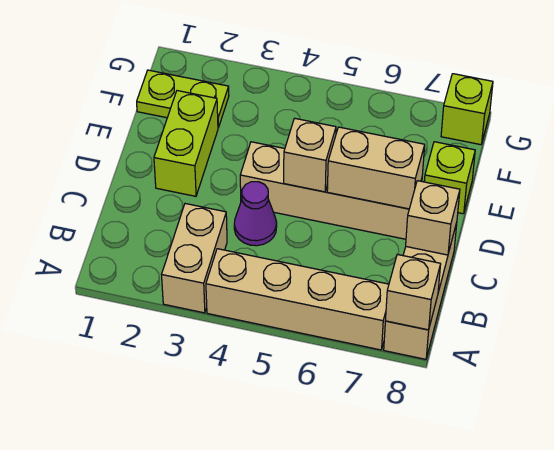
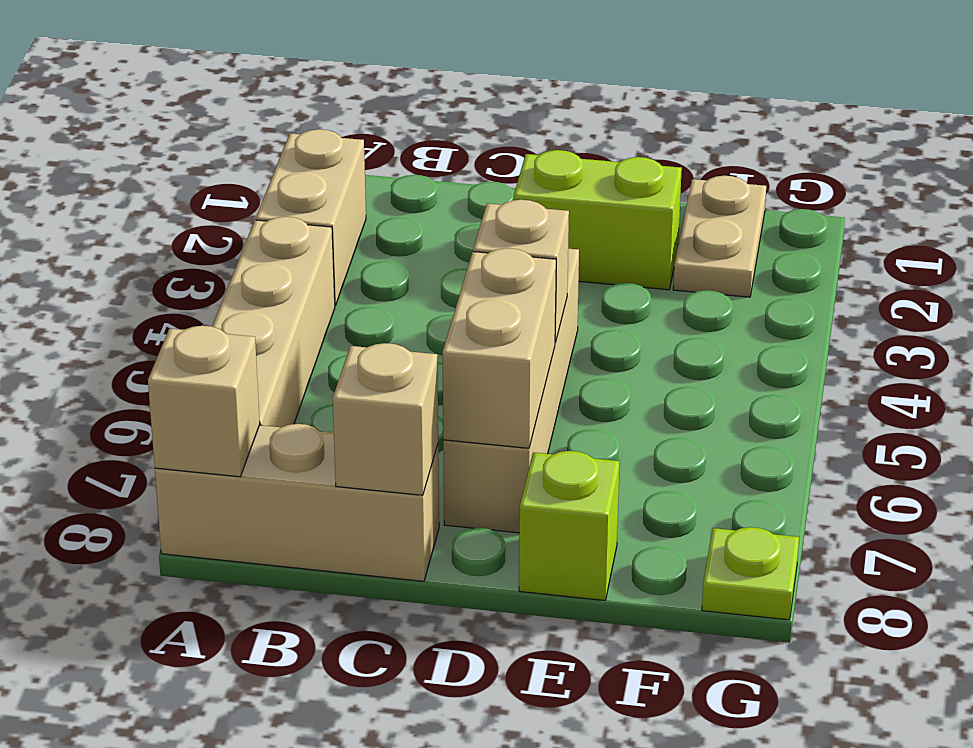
tan brick A3:B3 level 1 -> tan brick A2:A3 level 1
purple cone C4 level 1 -> none
lime plate F1:F2 level 1 -> tan plate F1:F2 level 1
lime brick G8 level 1 -> lime plate G8 level 1

